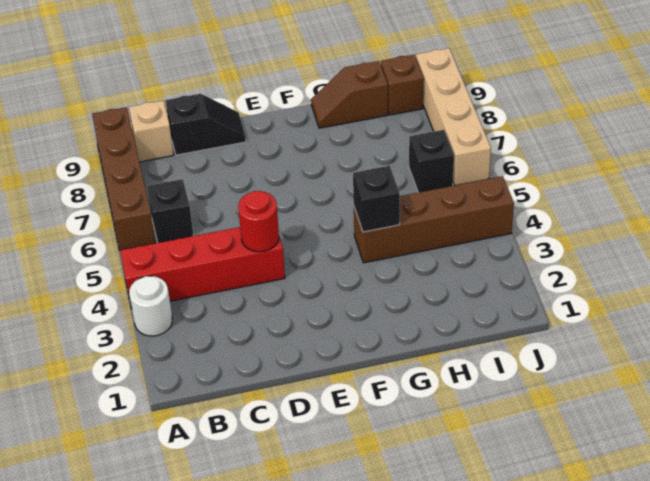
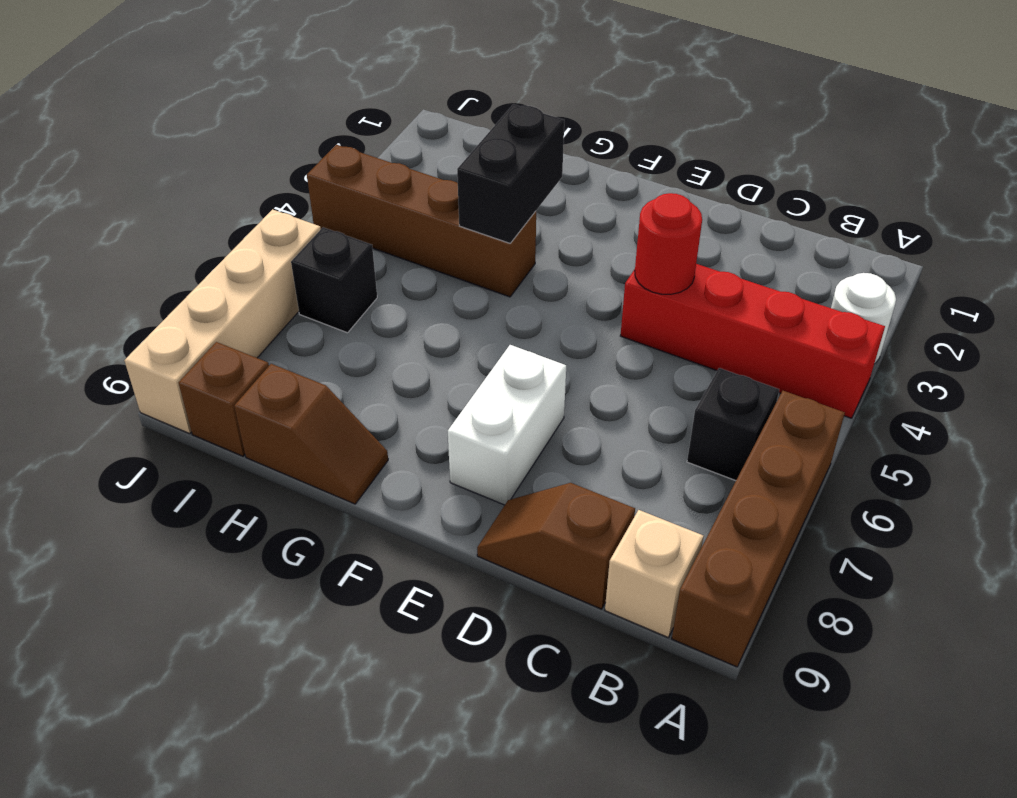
black slope C9:D9 level 1 top C -> brown slope C9:D9 level 1 top C
none -> white brick E7:E8 level 1
black brick G4 level 2 -> black brick G3:G4 level 2

